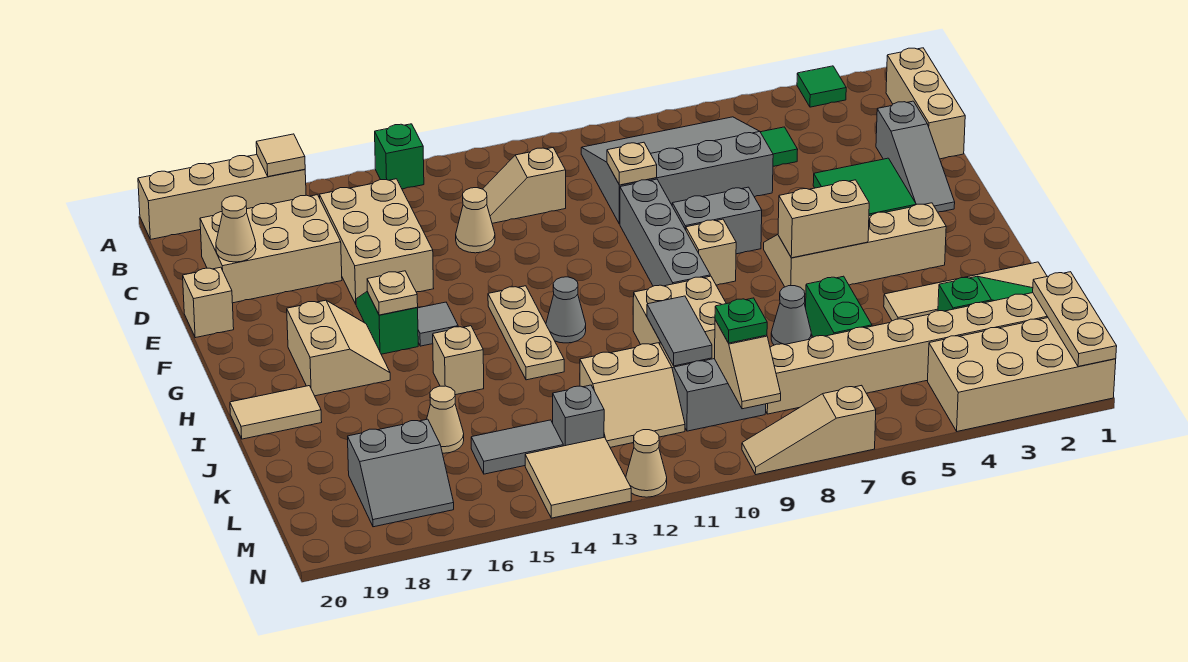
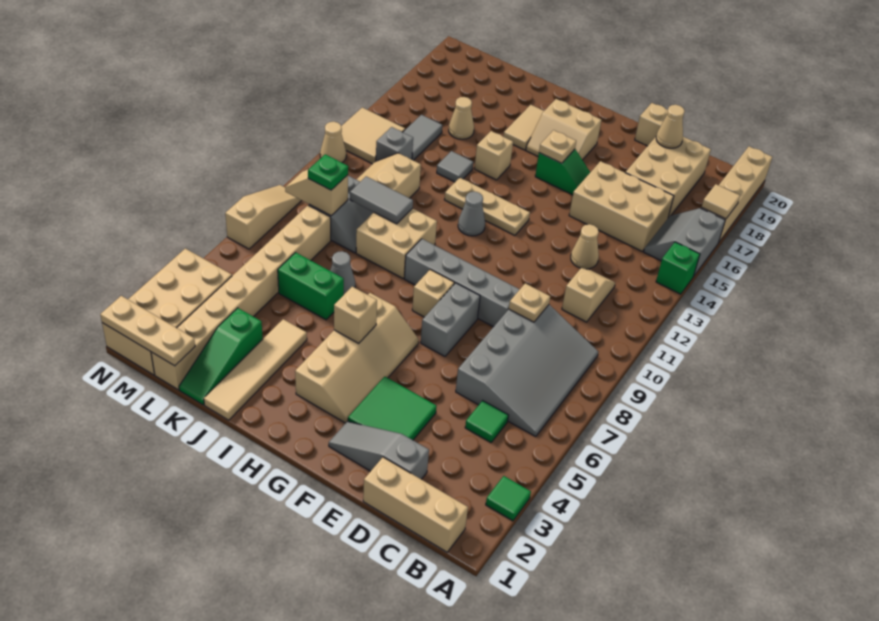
grey tile G15 level 1 -> grey tile J14 level 1
tan brick H5:H6 level 2 -> tan brick H5 level 2
tan tile I19:I20 level 1 -> tan tile I17:I18 level 1
grey slope L17:M18 level 1 top L -> grey slope A15:B16 level 1 top A

